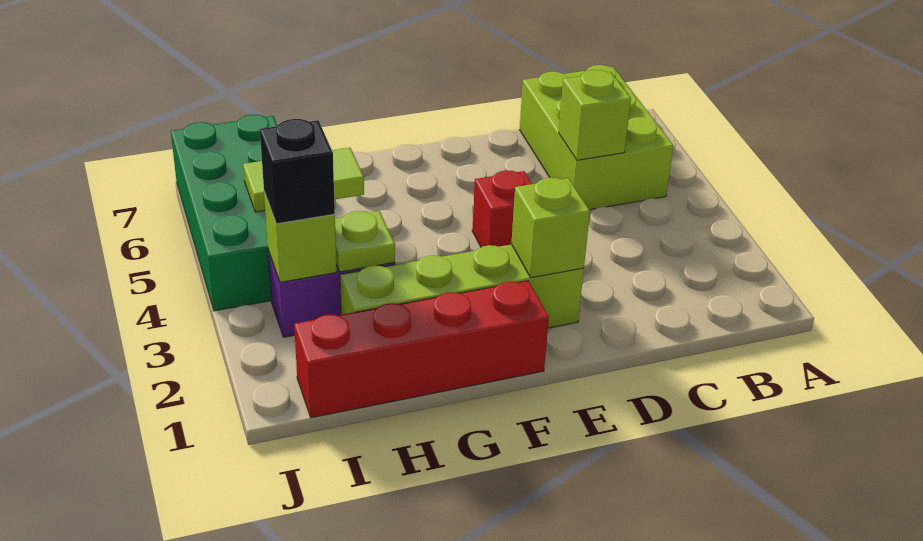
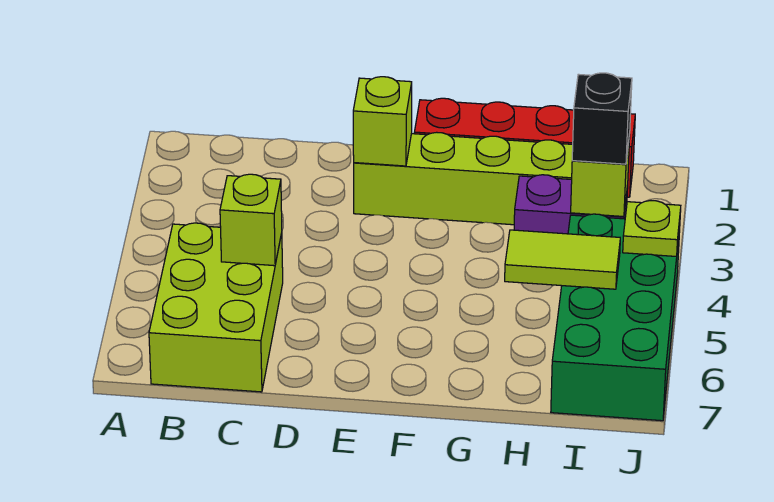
red brick E4 level 1 -> none
lime plate H3 level 2 -> lime plate J4 level 2

